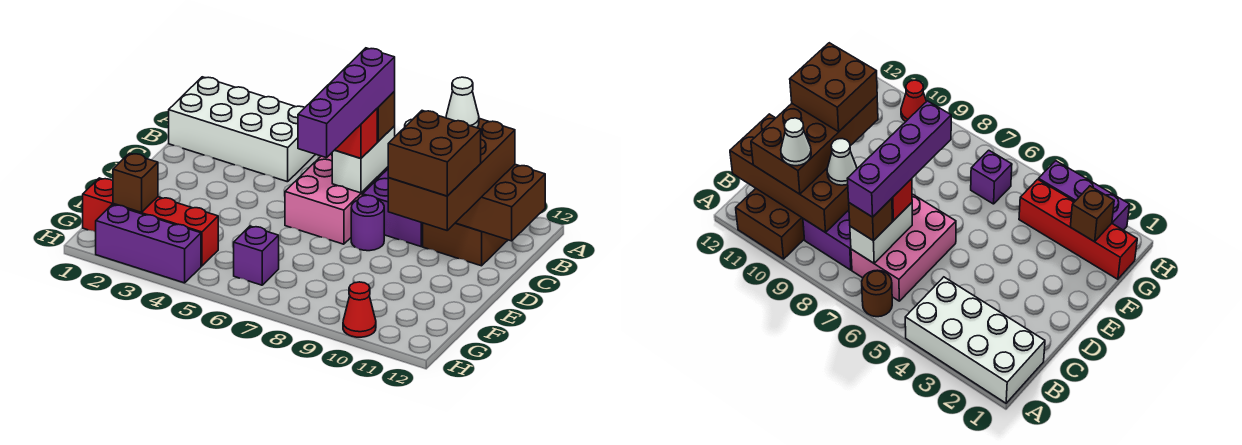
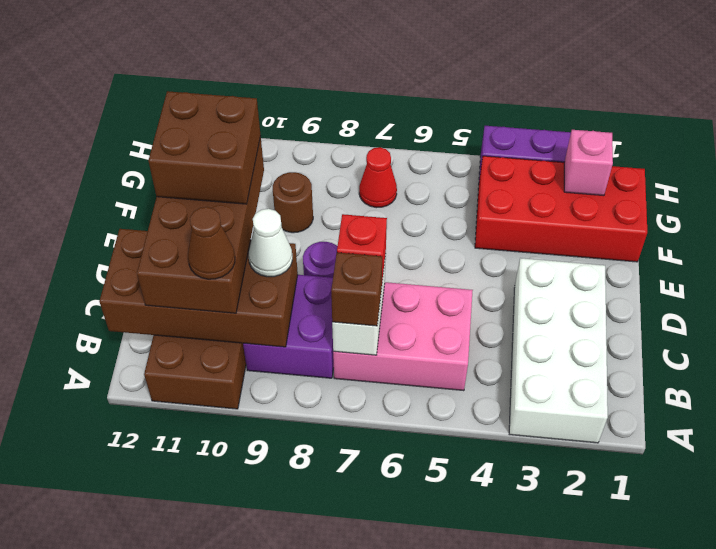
white brick A1:B4 level 1 -> white brick A2:D3 level 1
brown round brick A6 level 1 -> brown round brick F9 level 1
pink brick B6:D7 level 1 -> pink brick B5:C7 level 1
purple brick B7:E7 level 4 -> none
white cone B10 level 4 -> brown cone B10 level 4
red brick G1:G4 level 1 -> red brick F1:G4 level 1
brown brick G2 level 2 -> pink brick G2 level 2
purple brick G6 level 1 -> none
red cone H10 level 1 -> red cone G7 level 1

